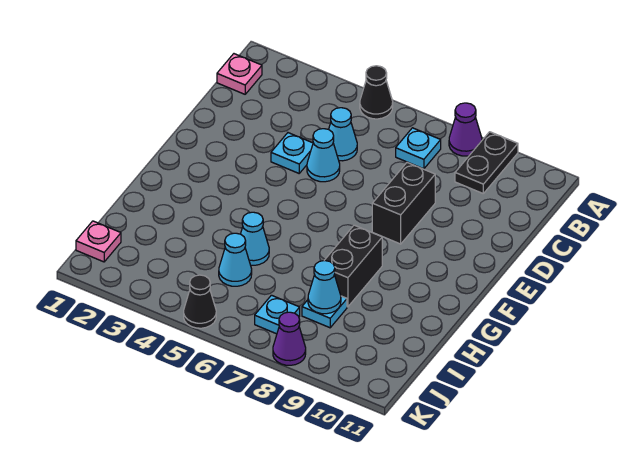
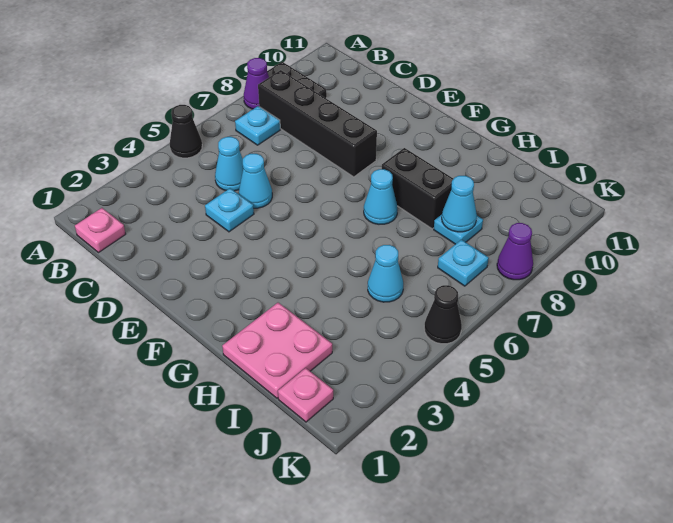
black brick D8:E8 level 1 -> black brick B8:E8 level 1
none -> pink plate H1:I2 level 1
cyan cone H5 level 1 -> cyan cone G7 level 1

